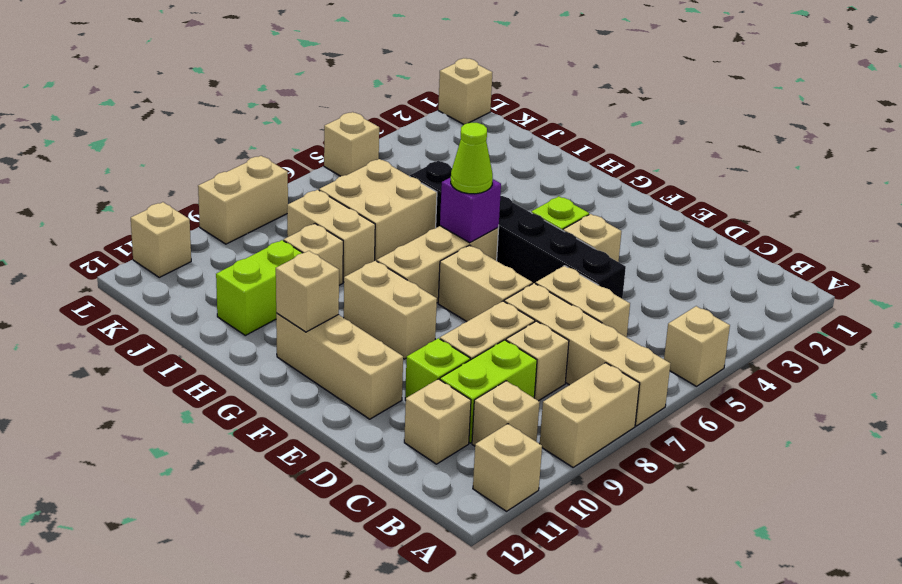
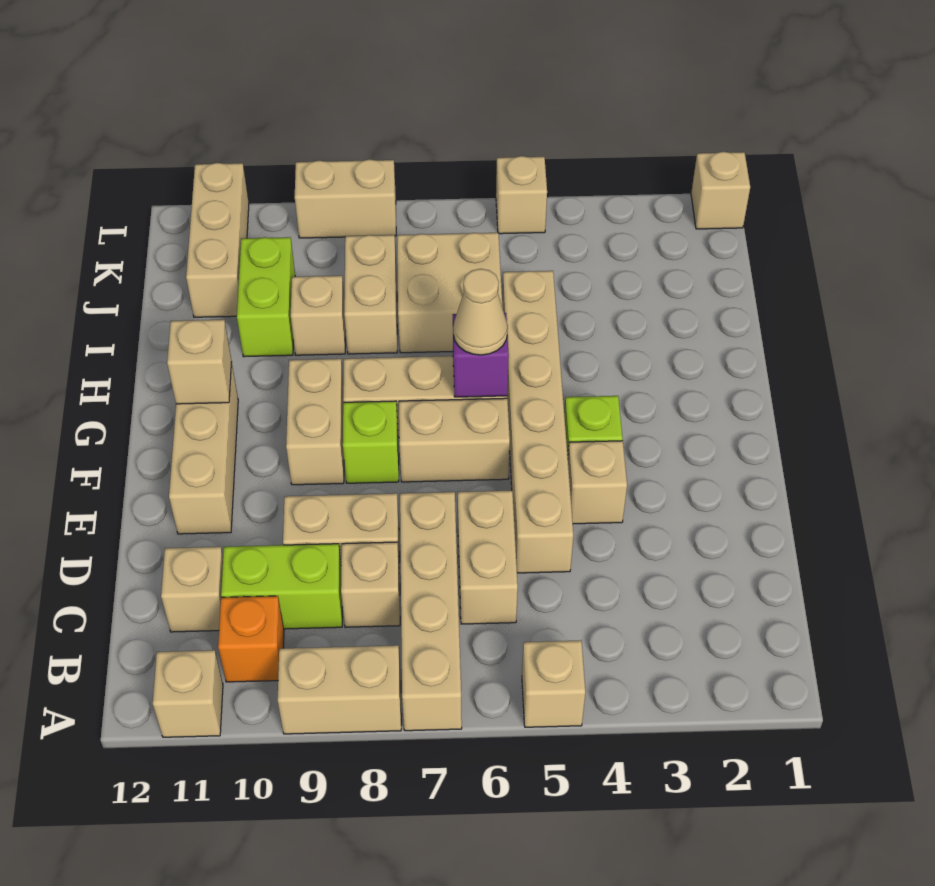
tan brick B10 level 1 -> orange brick B10 level 1
black brick D5:I5 level 1 -> tan brick D5:I5 level 1
lime brick D10 level 1 -> lime brick F8 level 1
tan brick E7:F7 level 1 -> tan brick F6:F7 level 1
lime cone G6 level 3 -> tan cone G6 level 3
lime brick I10:I11 level 1 -> lime brick I10:J10 level 1
tan brick L11 level 1 -> tan brick J11:L11 level 1

